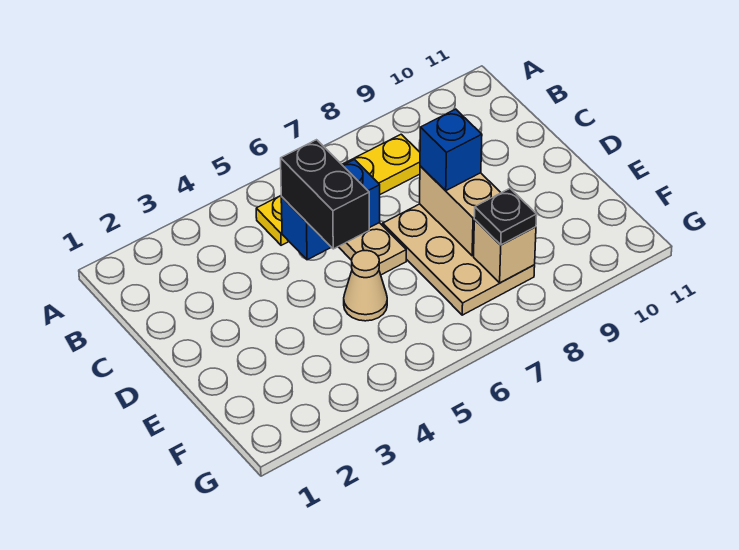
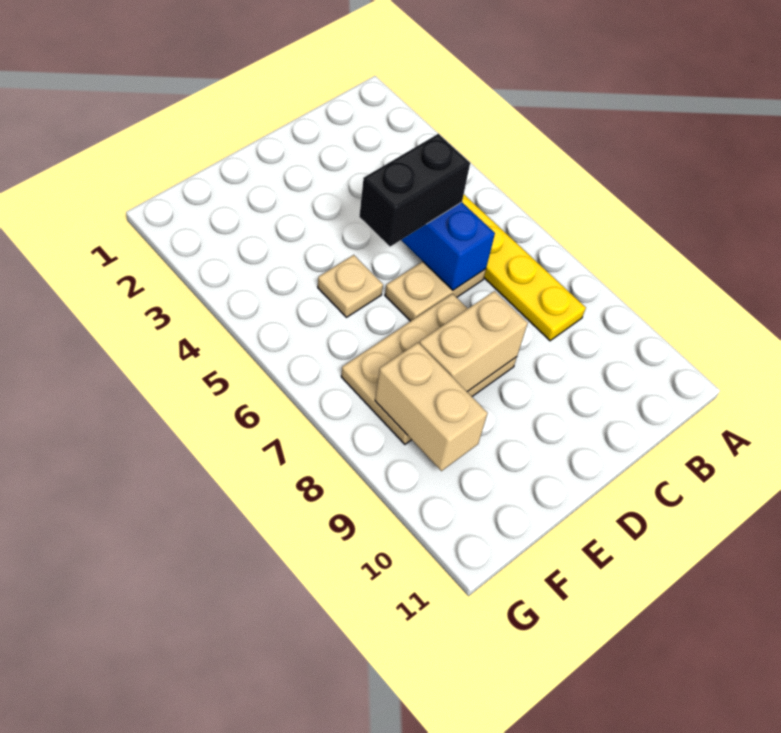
blue brick D8 level 3 -> none
tan cone E5 level 1 -> tan plate E5 level 1
tan brick F8 level 2 -> tan brick F8:F9 level 2
black plate F8 level 3 -> none

